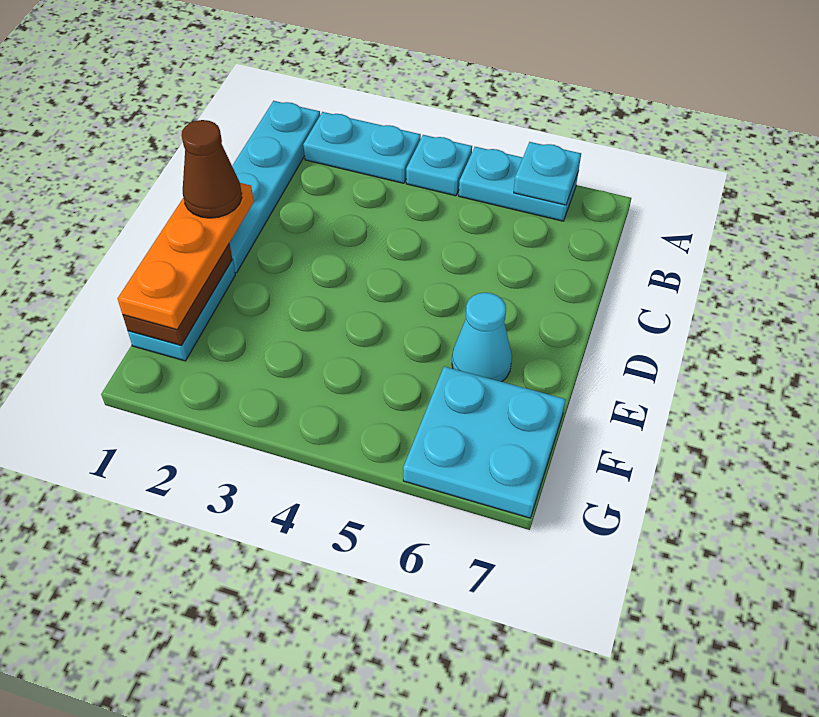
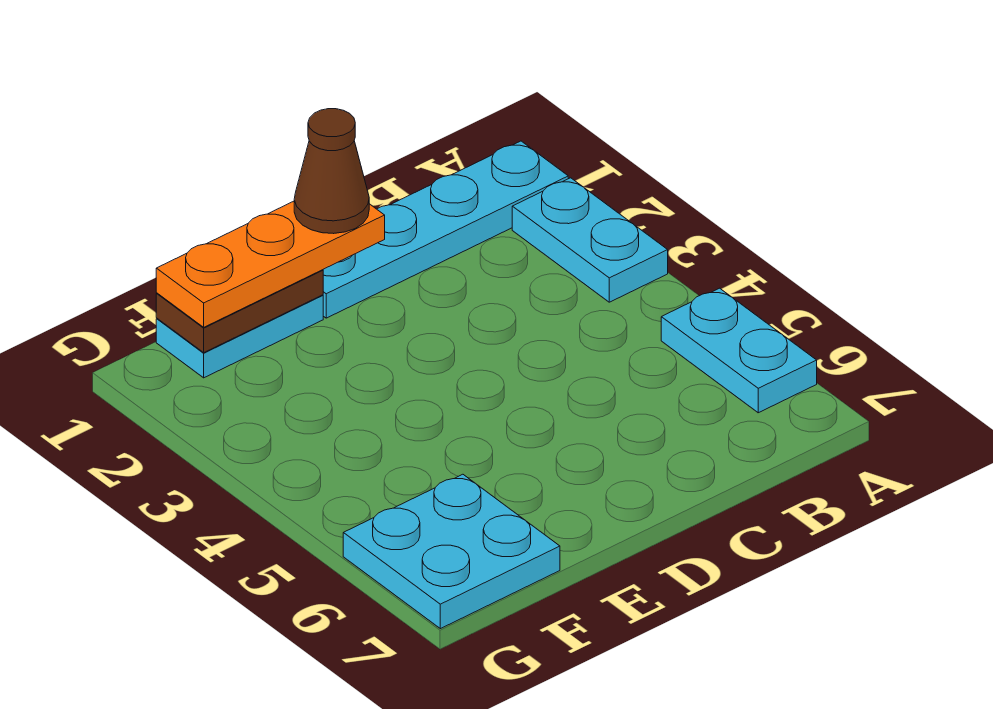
cyan plate A4 level 1 -> none
cyan plate A6 level 2 -> none
cyan cone E6 level 1 -> none

